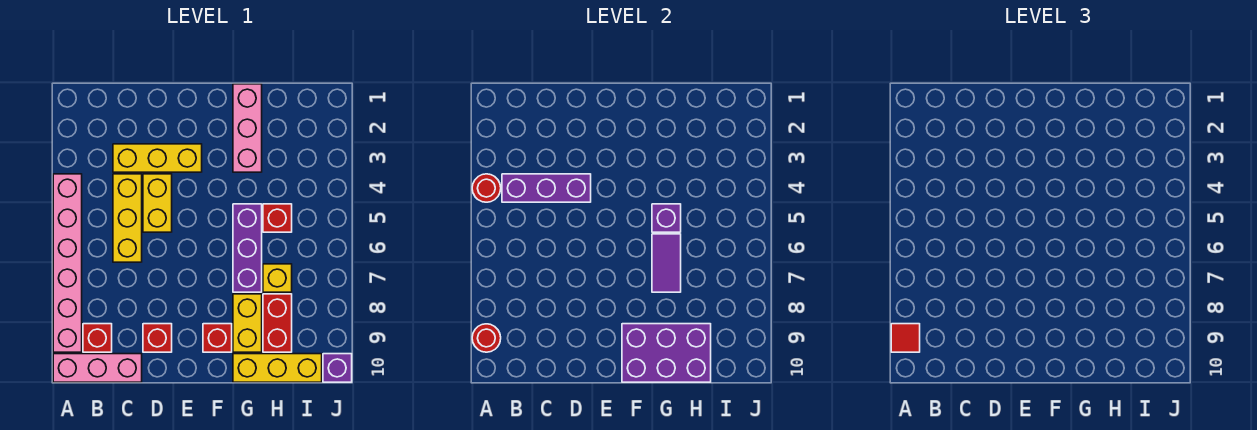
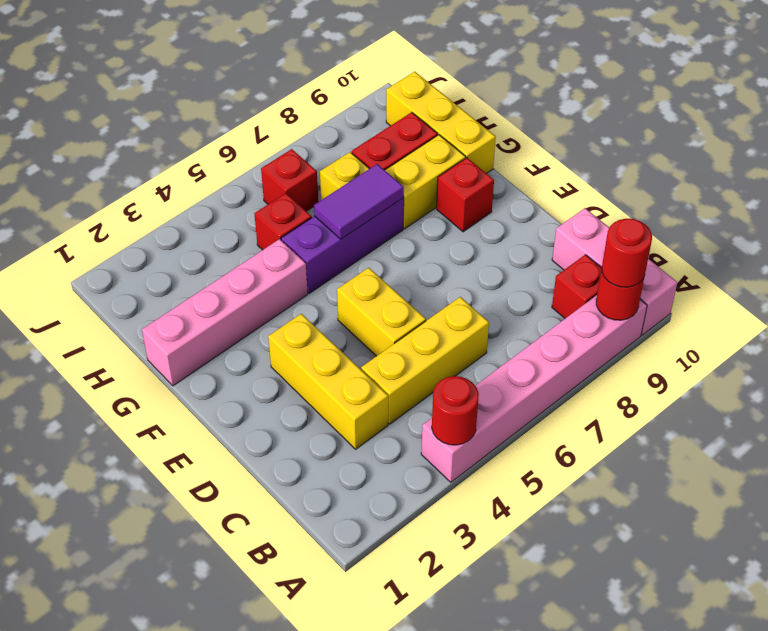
red tile A9 level 3 -> red round brick A9 level 3
purple brick B4:D4 level 2 -> none
yellow brick D4:D5 level 1 -> yellow brick D5:E5 level 1
red brick D9 level 1 -> red brick I6 level 1
purple brick F9:H10 level 2 -> none
pink brick G1:G3 level 1 -> pink brick G1:G4 level 1
purple brick G5 level 2 -> none
purple brick J10 level 1 -> none

